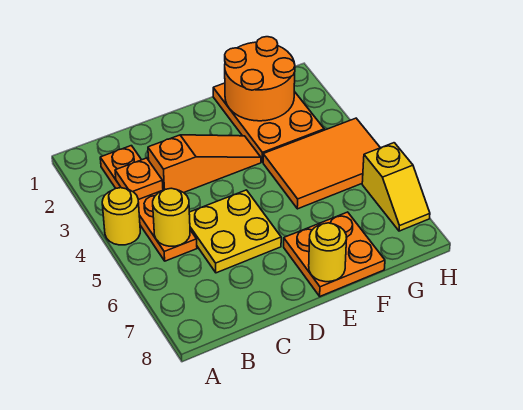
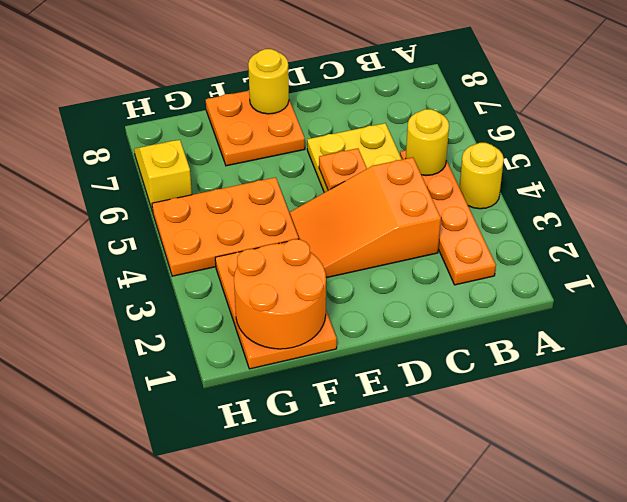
orange plate B3 level 2 -> orange plate D5 level 2
orange slope C3:E3 level 1 top C -> orange slope C3:E4 level 1 top C
orange tile F4:H5 level 1 -> orange plate F4:H5 level 1

